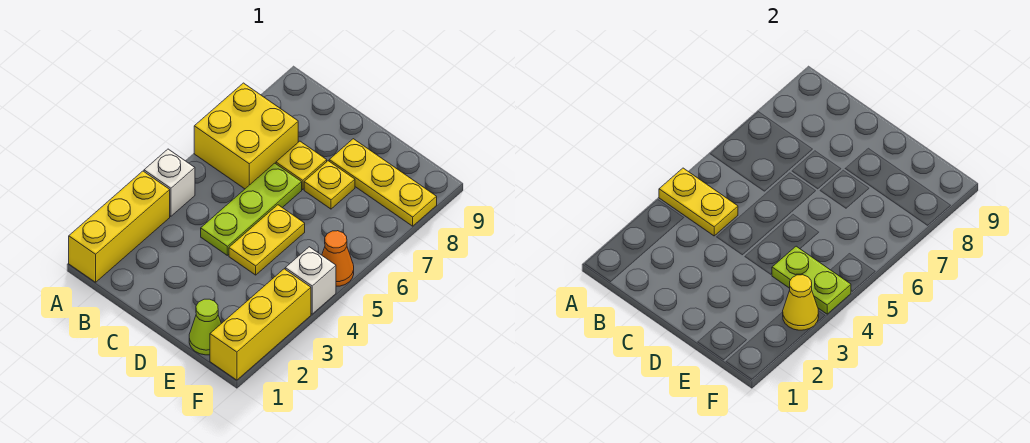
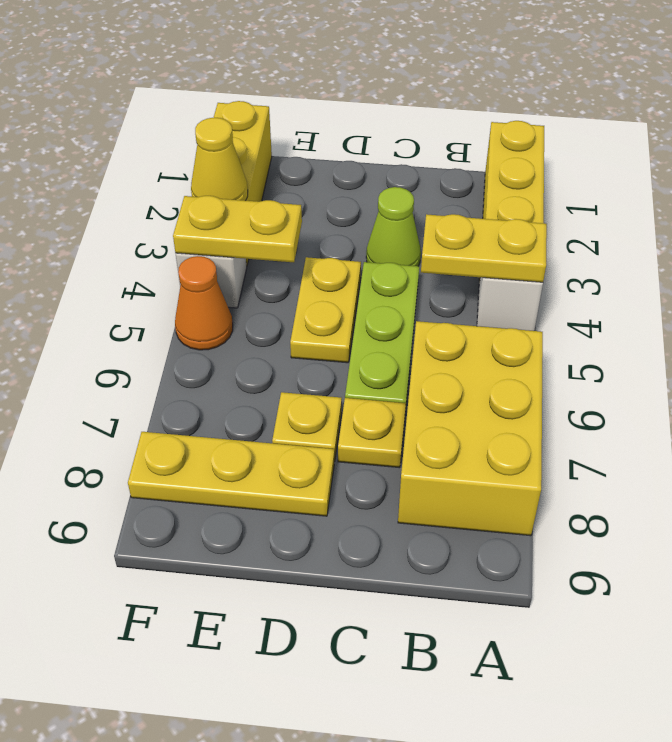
yellow brick A6:B7 level 1 -> yellow brick A6:B8 level 1
lime cone E1 level 1 -> lime cone C3 level 1
lime plate E4:F4 level 2 -> yellow plate E4:F4 level 2

